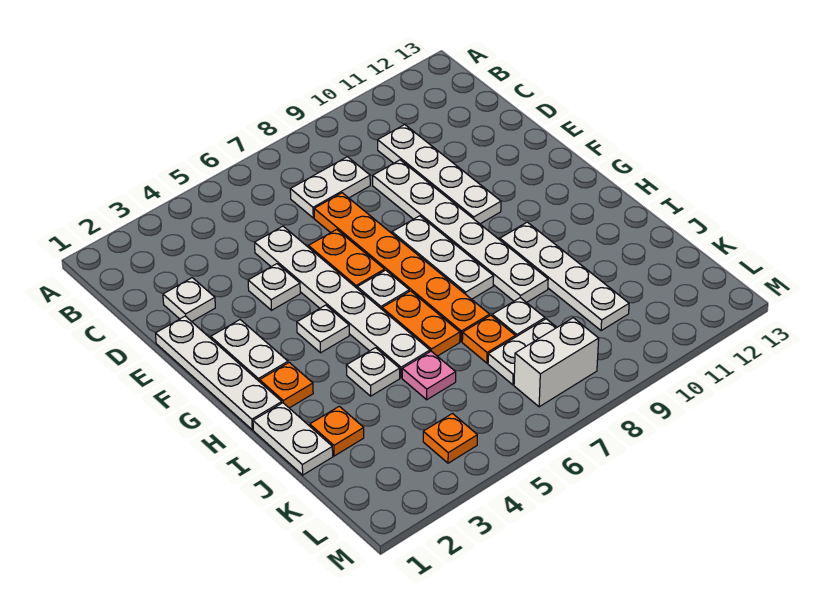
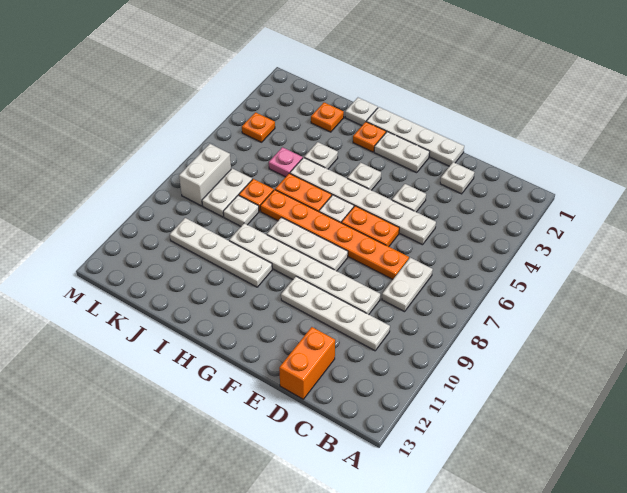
none -> orange brick D12:D13 level 1
white plate I1:J1 level 1 -> white plate I1 level 1

